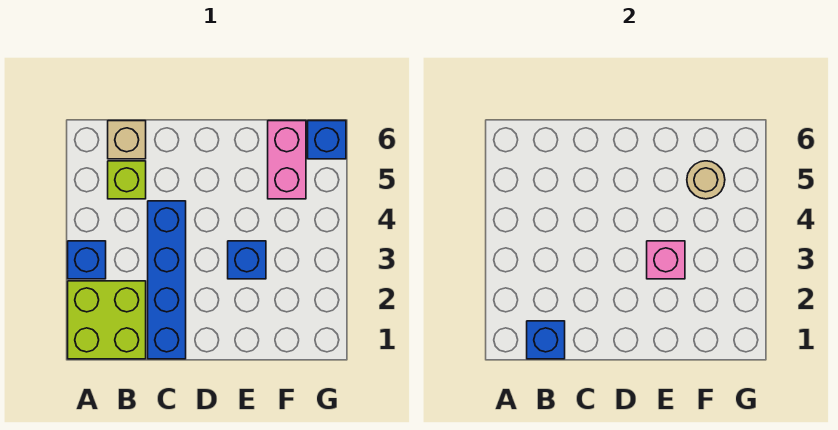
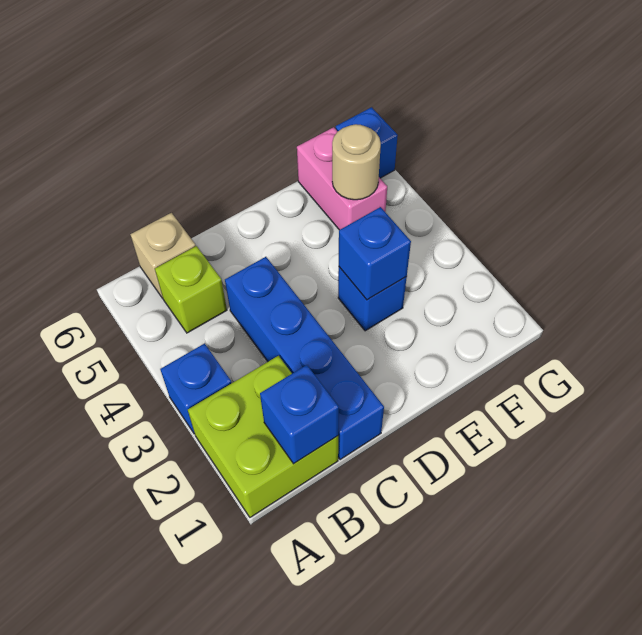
pink brick E3 level 2 -> blue brick E3 level 2

